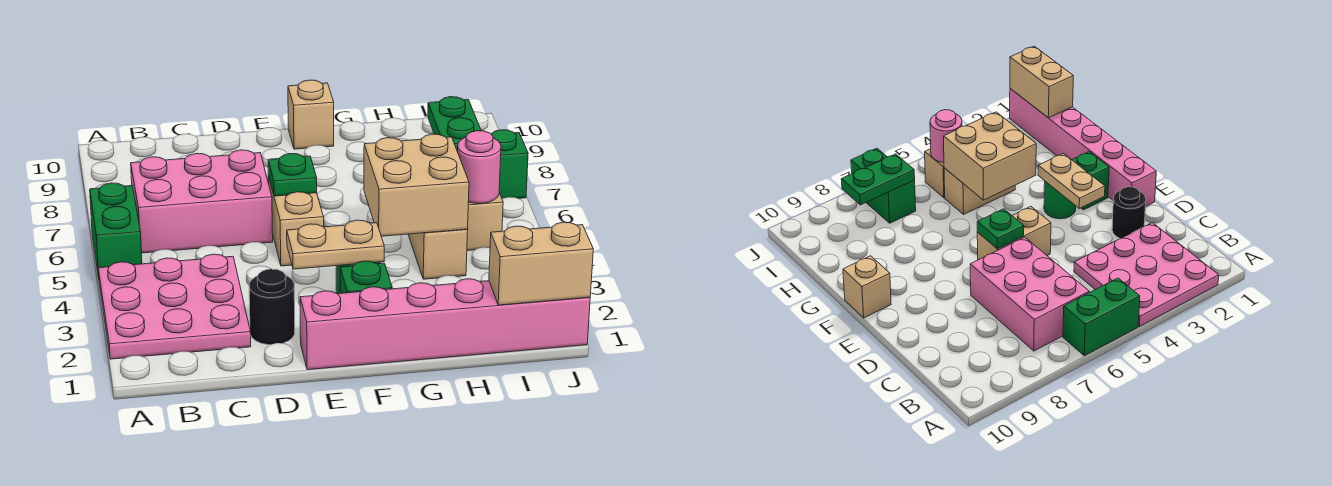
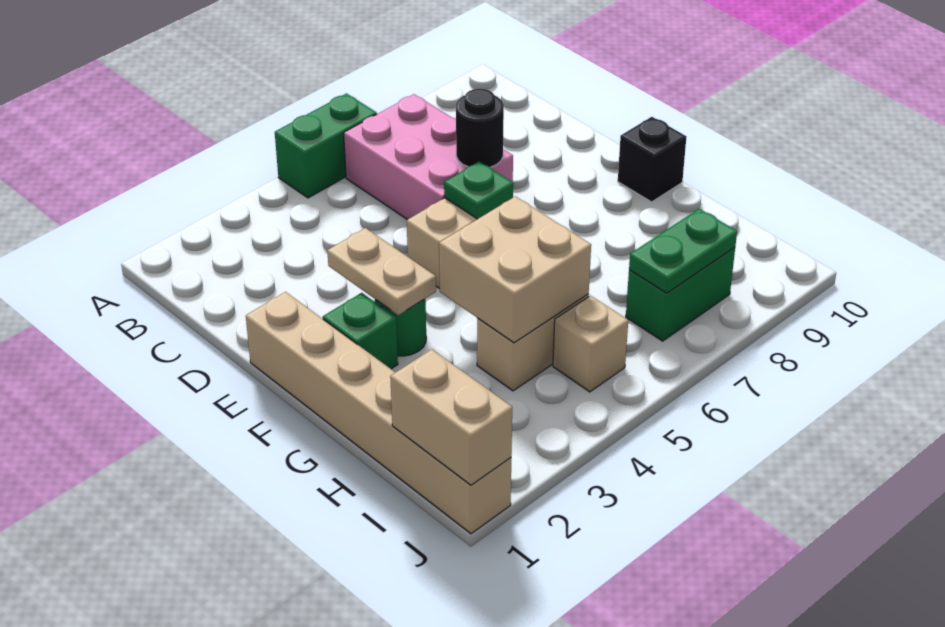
pink plate A2:C4 level 1 -> none
black round brick D2 level 1 -> black round brick D7 level 2
pink brick E1:J1 level 1 -> tan brick E1:J1 level 1
tan brick F10 level 1 -> black brick F10 level 1
pink round brick I5 level 2 -> none
green brick I7:J7 level 1 -> green brick I7:I8 level 1

